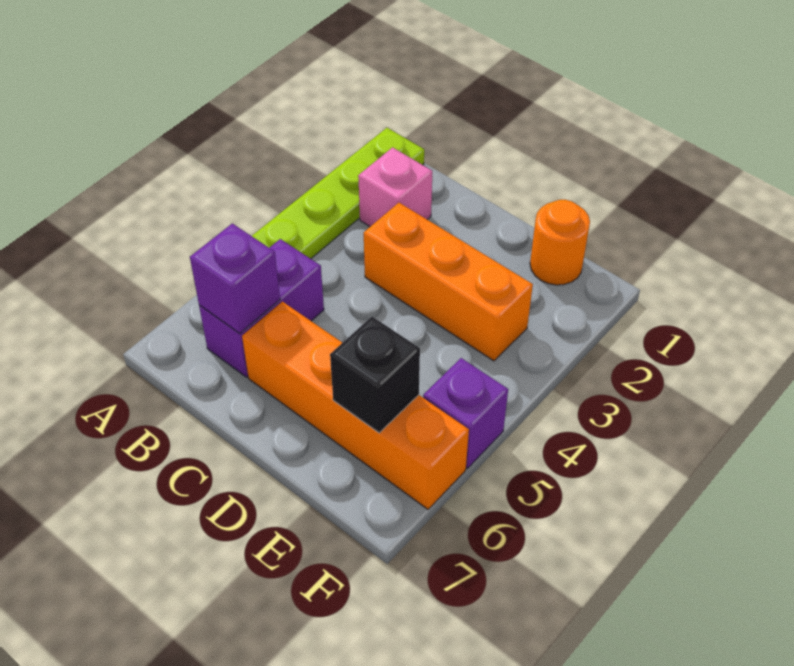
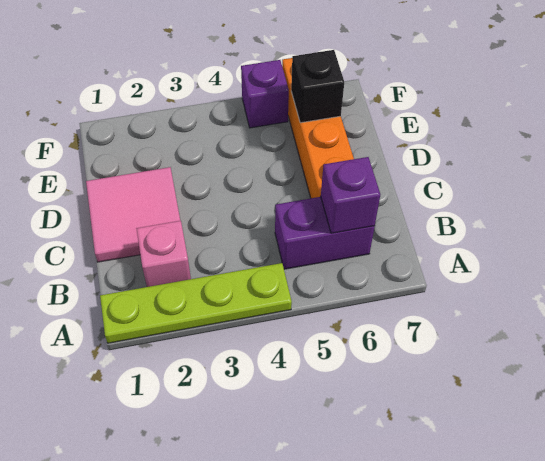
none -> pink tile C1:D2 level 1
orange brick C3:E3 level 1 -> none
orange round brick E1 level 1 -> none

